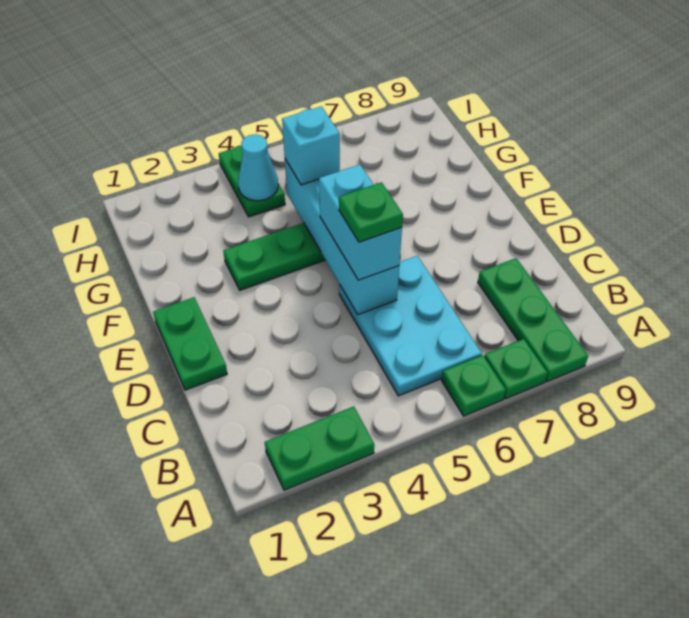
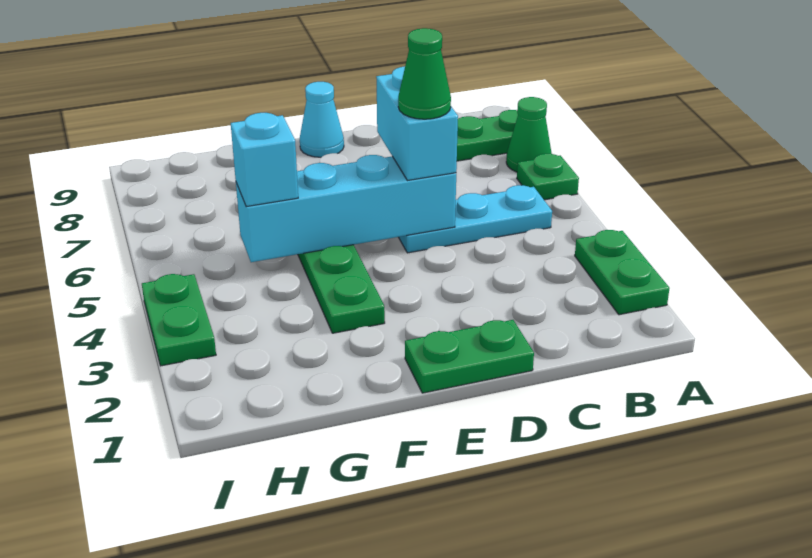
green plate A7 level 1 -> green cone A7 level 1
cyan plate B5:D6 level 1 -> cyan plate B5:D5 level 1
cyan brick D5:E5 level 3 -> cyan brick D5:D6 level 3
green plate D5 level 4 -> green cone D5 level 4
green plate H4:I4 level 1 -> green plate I3:I4 level 1
cyan cone H4 level 2 -> cyan cone E9 level 1

